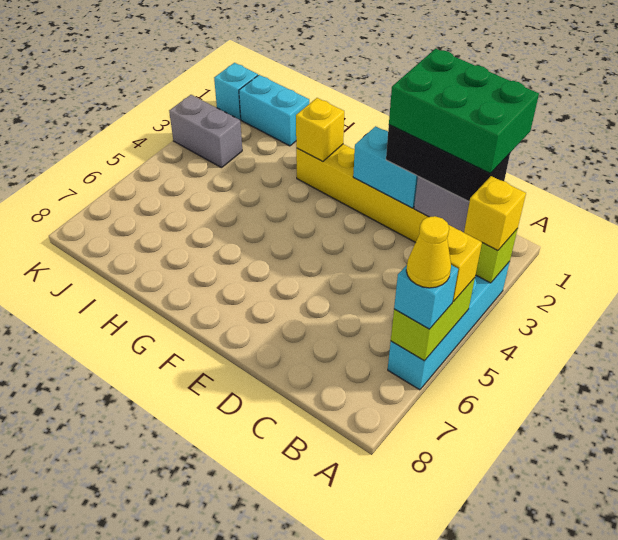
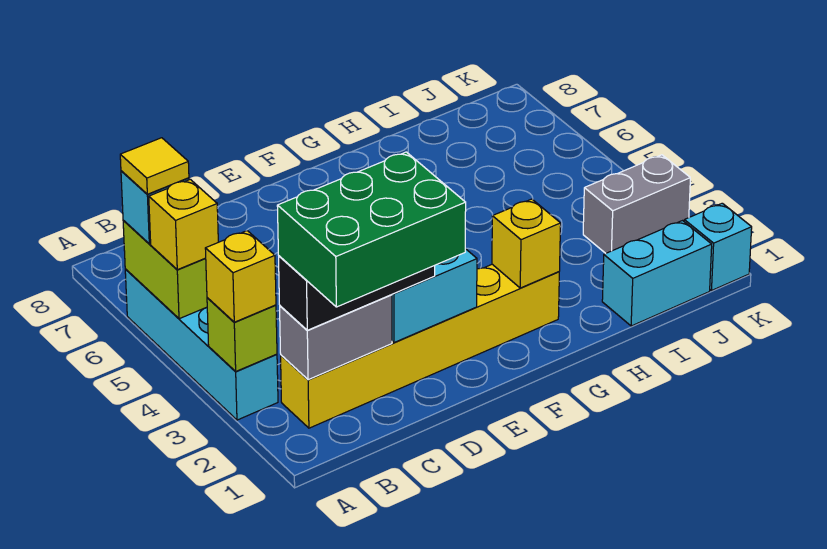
yellow cone A6 level 4 -> yellow tile A6 level 4

